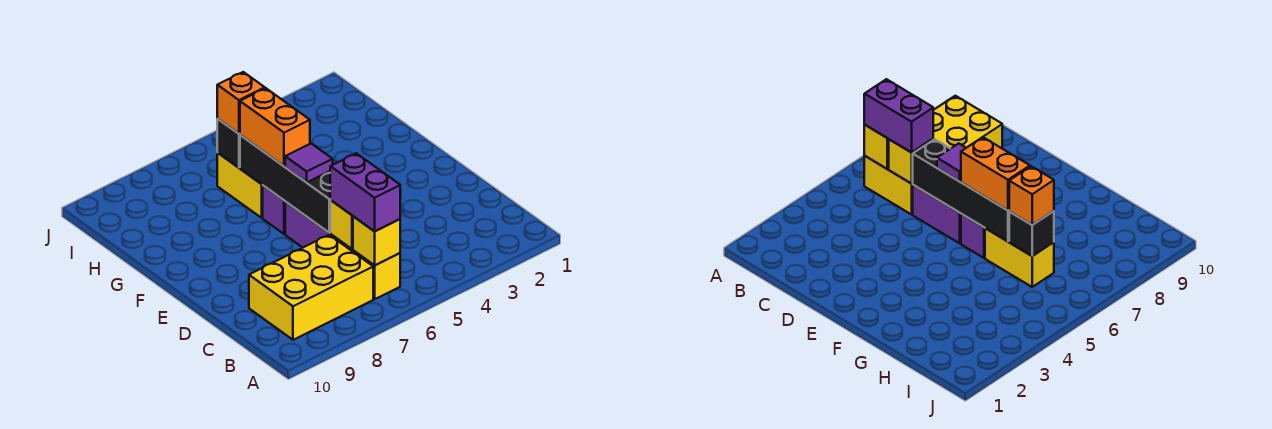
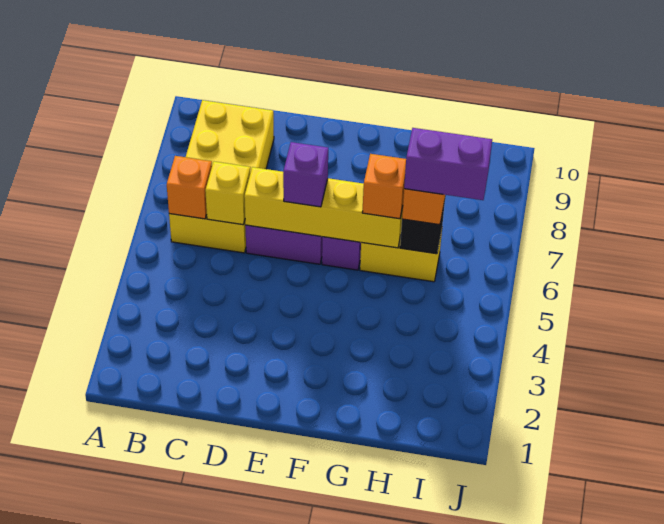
yellow brick B6 level 2 -> orange brick B6 level 2
purple brick B6:C6 level 3 -> purple brick H6:I6 level 4
black brick D6:G6 level 2 -> yellow brick D6:G6 level 2
purple tile E6 level 3 -> purple brick E6 level 3
orange brick F6:G6 level 3 -> orange brick G6 level 3

